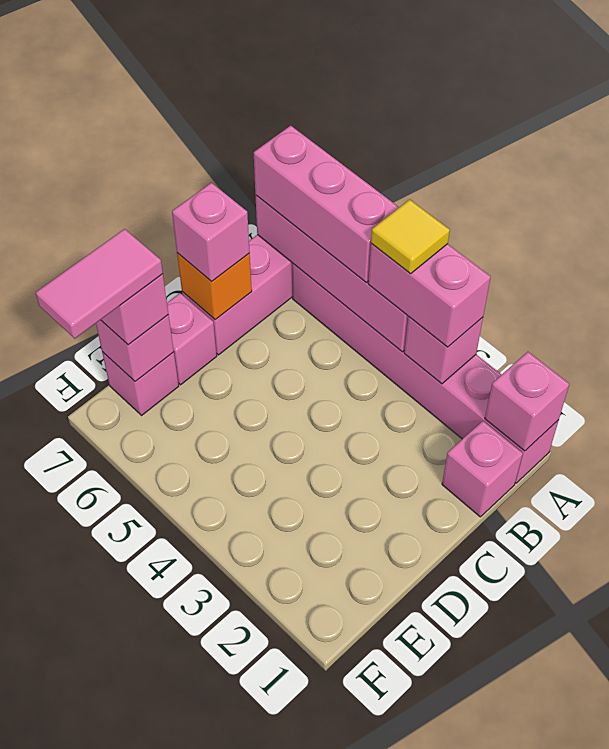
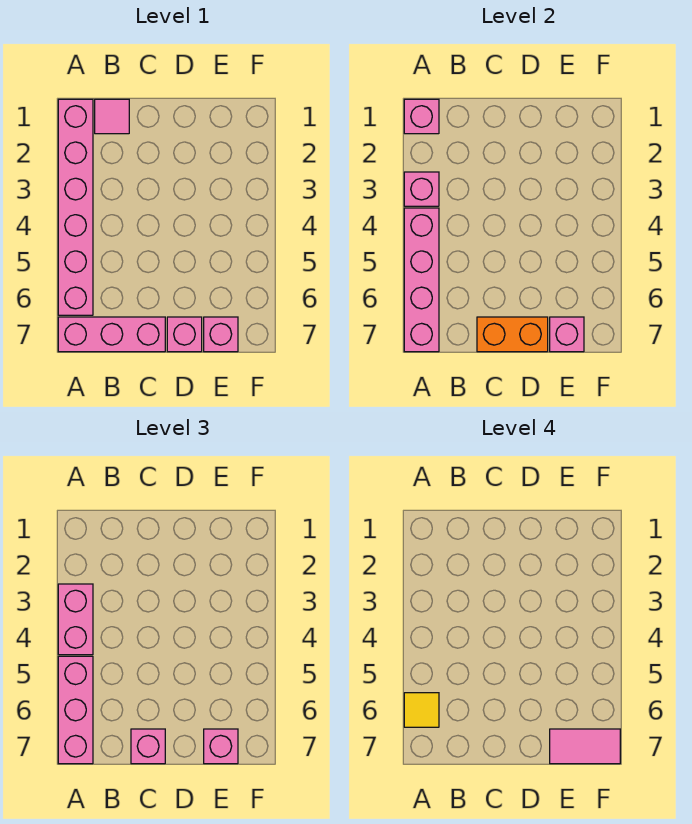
yellow tile A4 level 4 -> yellow tile A6 level 4
pink brick B1 level 1 -> pink tile B1 level 1
orange brick C7 level 2 -> orange brick C7:D7 level 2

